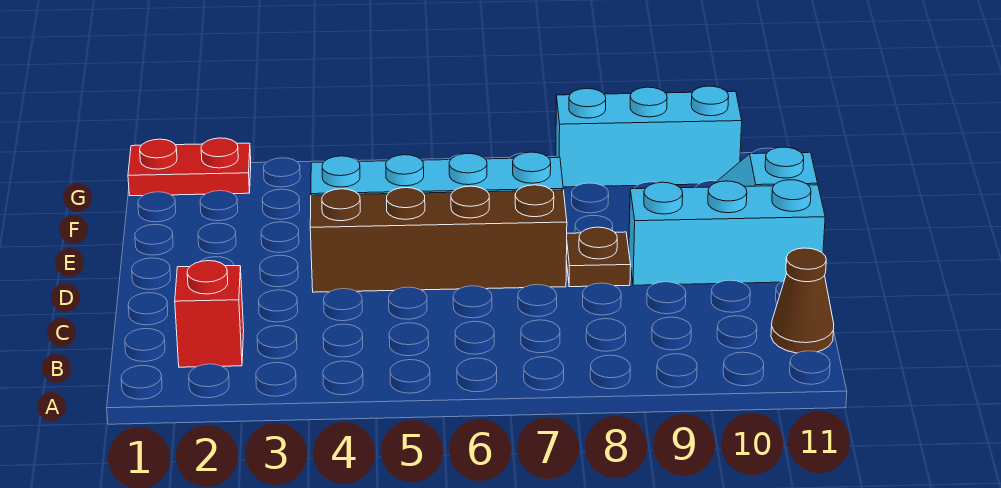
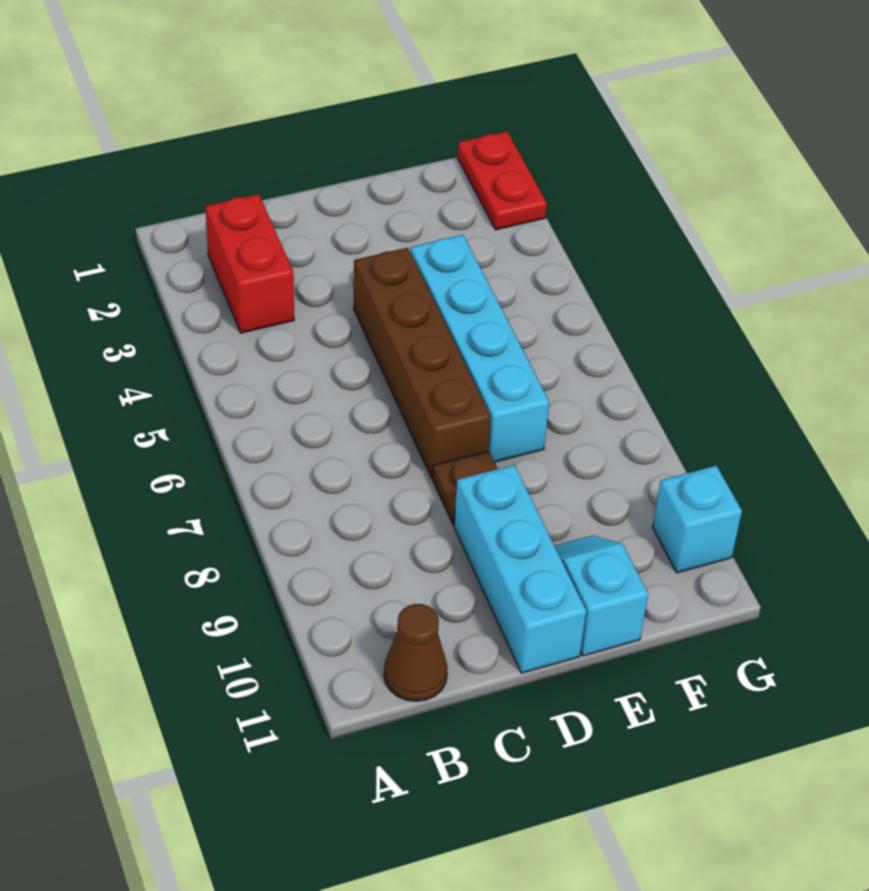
red brick B2 level 1 -> red brick B2:B3 level 1
cyan brick G8:G10 level 1 -> cyan brick G10 level 1

